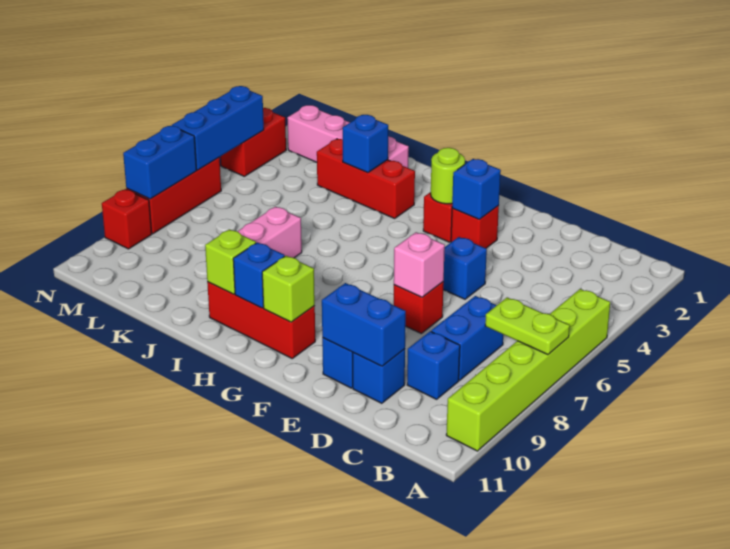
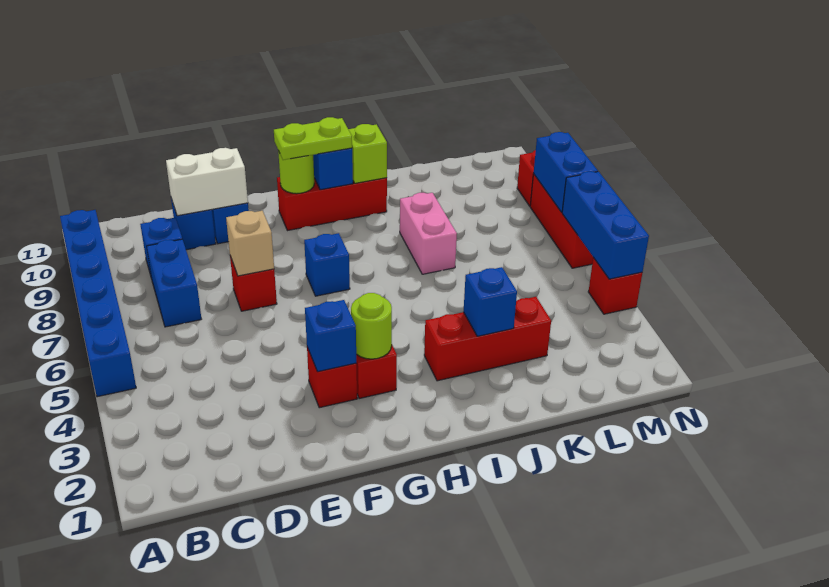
lime brick A5:A10 level 1 -> blue brick A5:A10 level 1
lime plate A7:B7 level 2 -> lime plate G10:H10 level 3
blue brick D10:E10 level 2 -> white brick D10:E10 level 2
blue brick E5 level 1 -> blue brick G7 level 1
pink brick E7 level 2 -> tan brick E7 level 2
lime brick G10 level 2 -> lime round brick G10 level 2
pink brick J2:M2 level 1 -> none
red brick N3:N4 level 1 -> red brick N4 level 1

